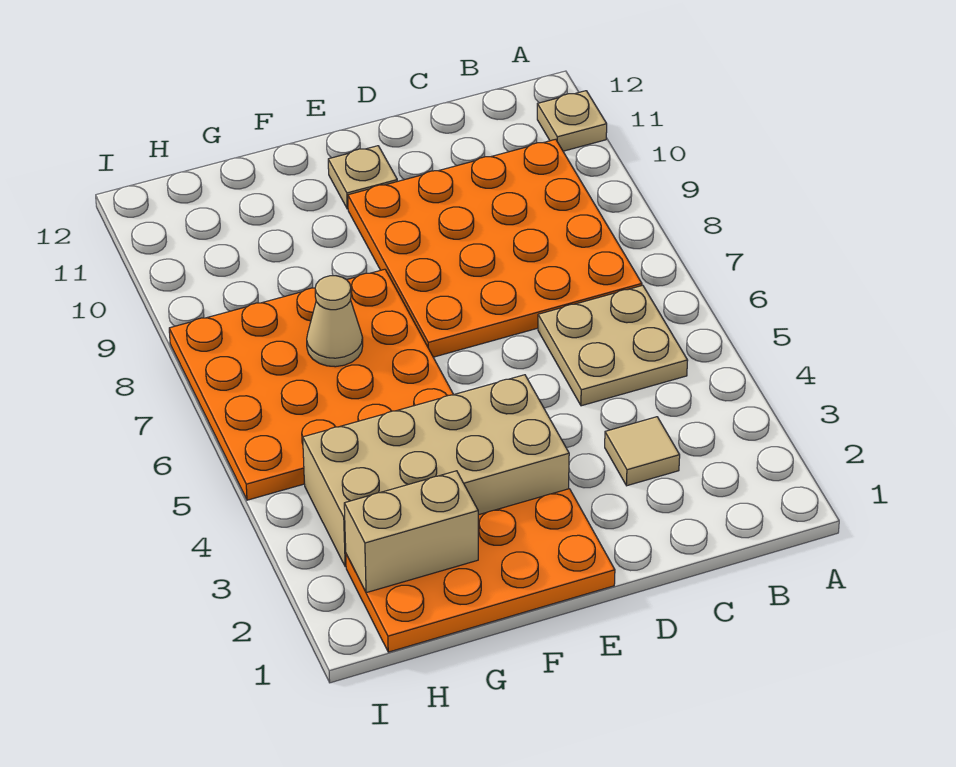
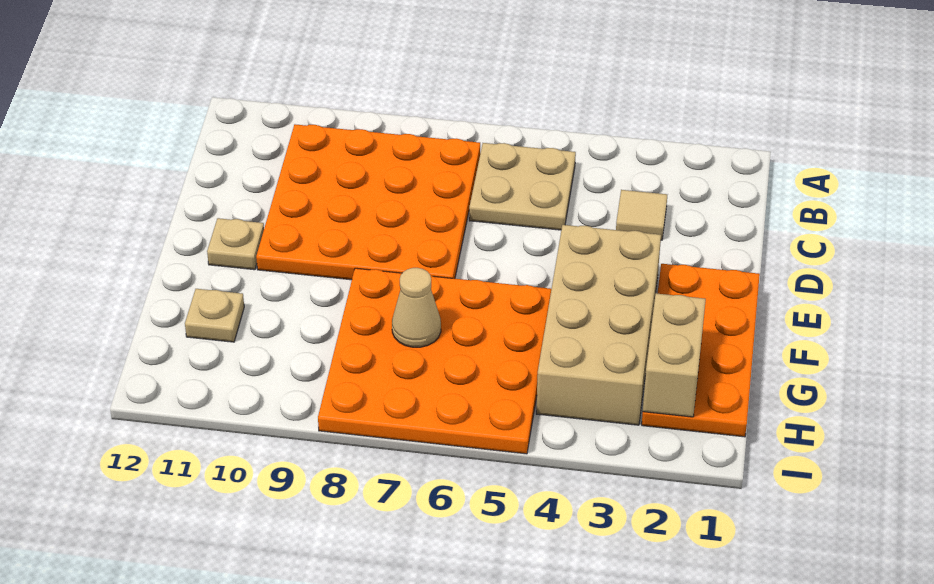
tan plate A11 level 1 -> tan plate G11 level 1

